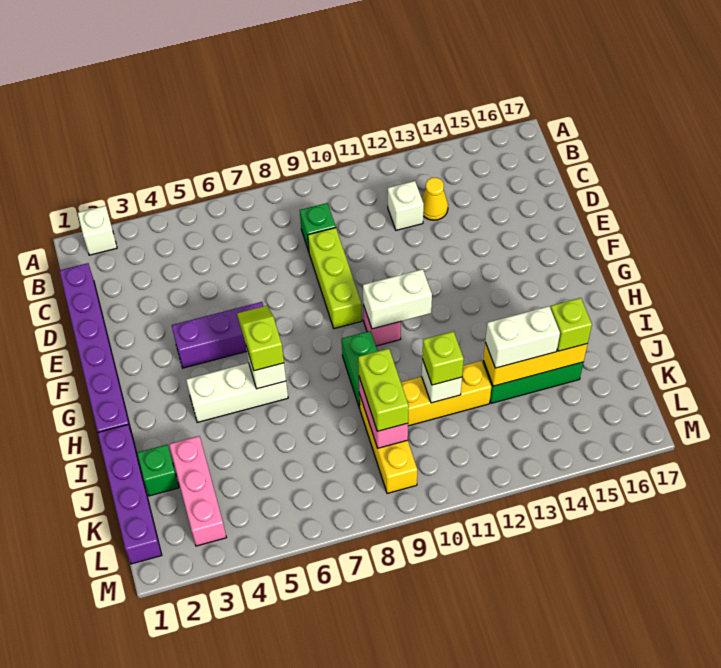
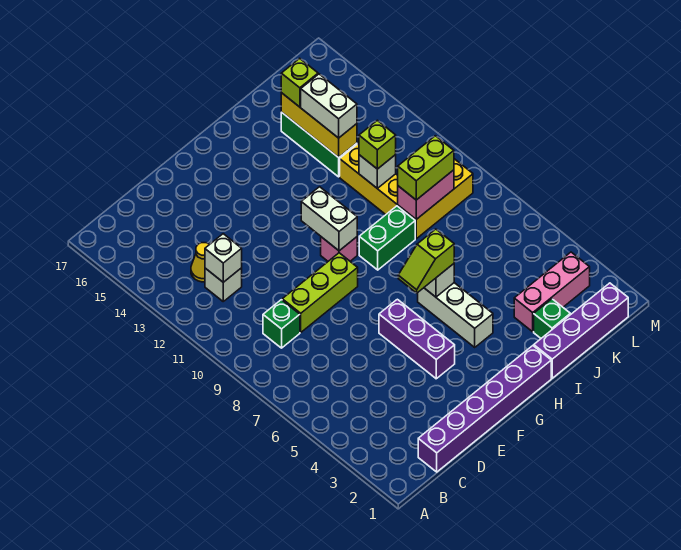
white brick A2 level 1 -> white brick C12 level 2

